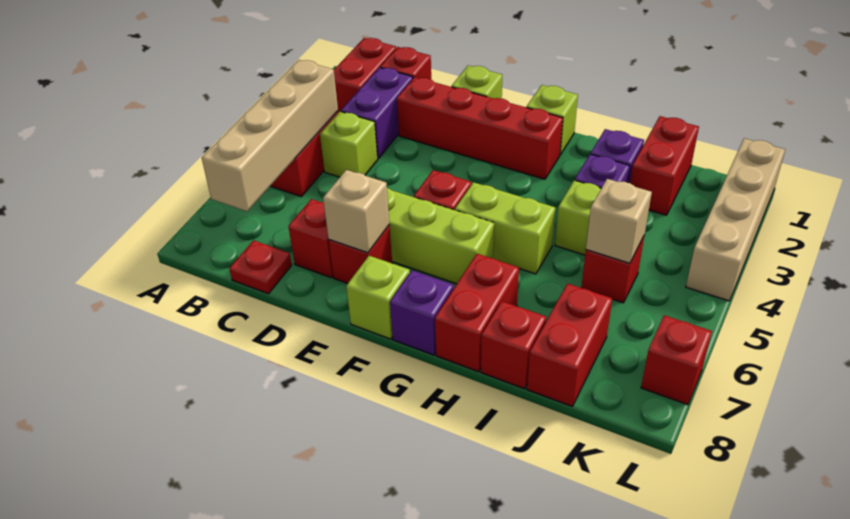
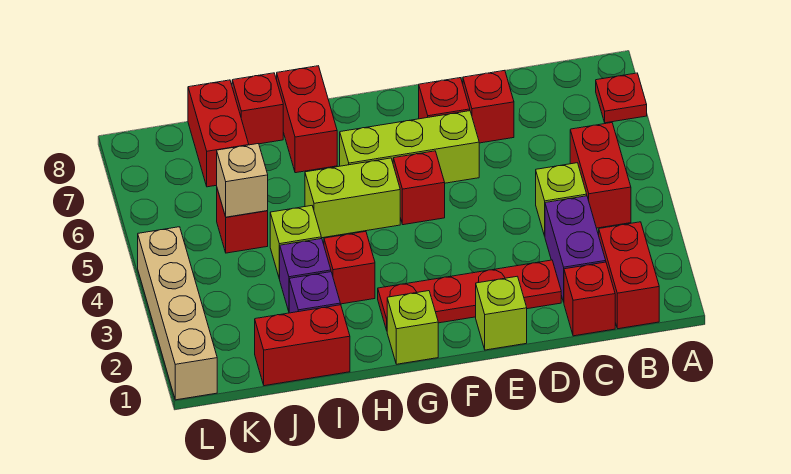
tan brick B4:B7 level 2 -> none
red plate C8 level 1 -> red plate A7 level 1
red brick D2:G2 level 1 -> red plate D2:G2 level 1
tan brick E7 level 2 -> none
lime brick F8 level 1 -> none
purple brick G8 level 1 -> none
red brick J1:J2 level 1 -> red brick I1:J1 level 1
red brick L7 level 1 -> red brick H3 level 1

